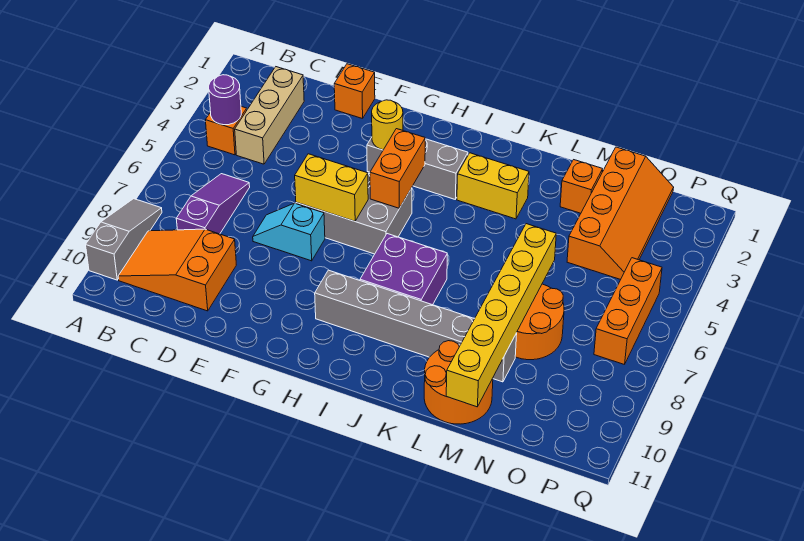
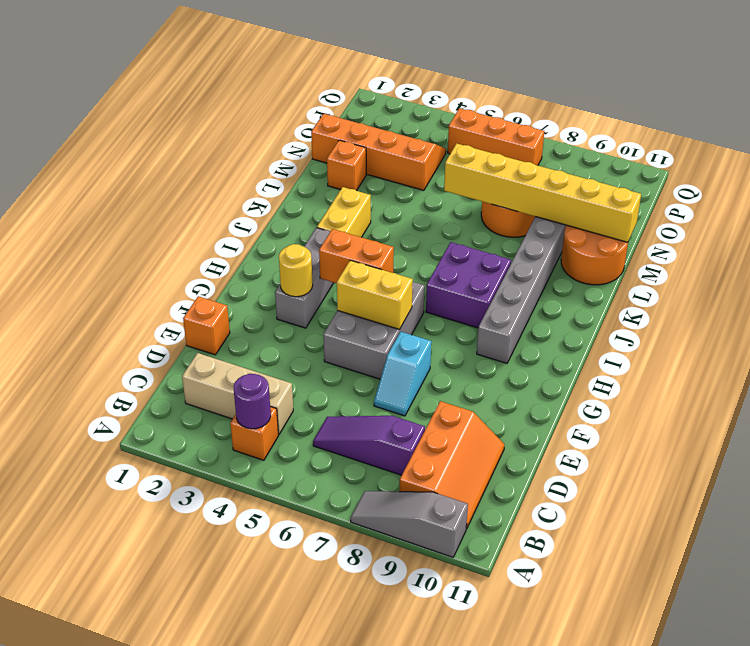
orange slope B9:D10 level 1 top D -> orange slope B9:D10 level 1 top 9
yellow brick F6:G6 level 2 -> yellow brick G5:G6 level 2

